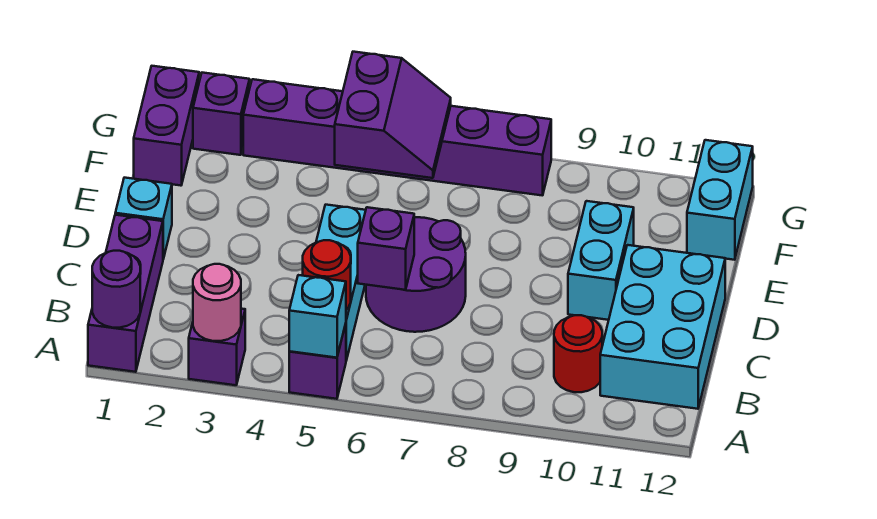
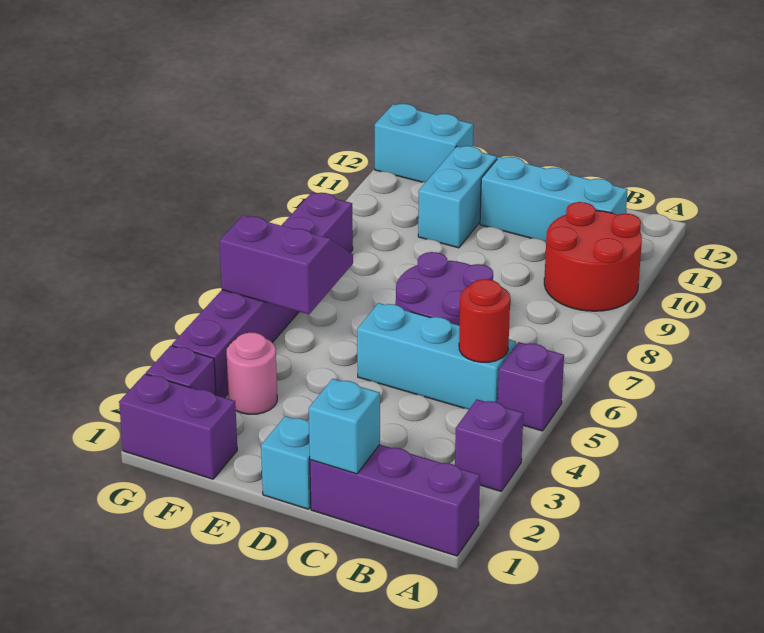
purple round brick A1 level 2 -> none
pink round brick A3 level 2 -> pink round brick F3 level 1
cyan brick A5 level 2 -> cyan brick C1 level 2
red round brick B10 level 1 -> red round brick A9:B10 level 1
cyan brick B11:D12 level 1 -> cyan brick B11:D11 level 1
purple brick C6 level 2 -> none
cyan brick D10:E10 level 1 -> cyan brick E10:E11 level 1

